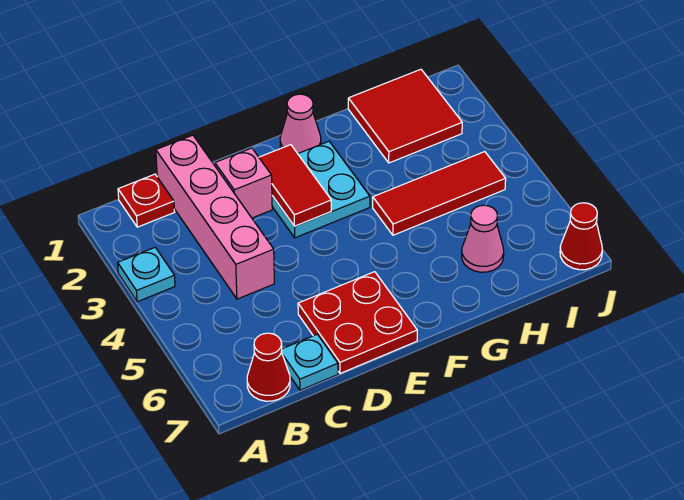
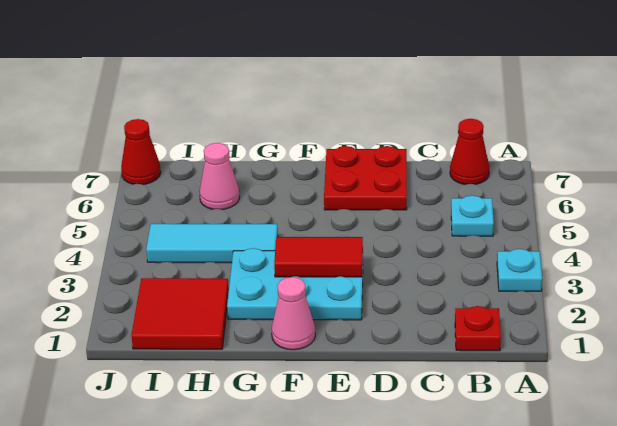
pink brick C1:C4 level 1 -> none
cyan plate C7 level 1 -> cyan plate B5 level 1
pink brick D2 level 1 -> none
cyan plate E2:F3 level 1 -> cyan plate E2:G3 level 1
red tile E2:E3 level 2 -> red tile E3:F3 level 2
red tile G4:I4 level 1 -> cyan tile G4:I4 level 1

